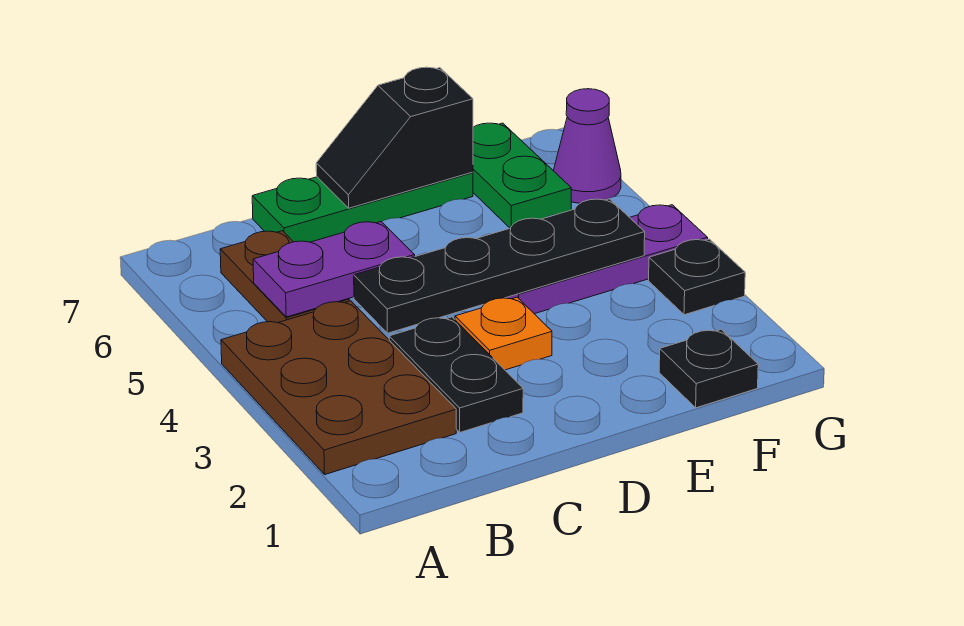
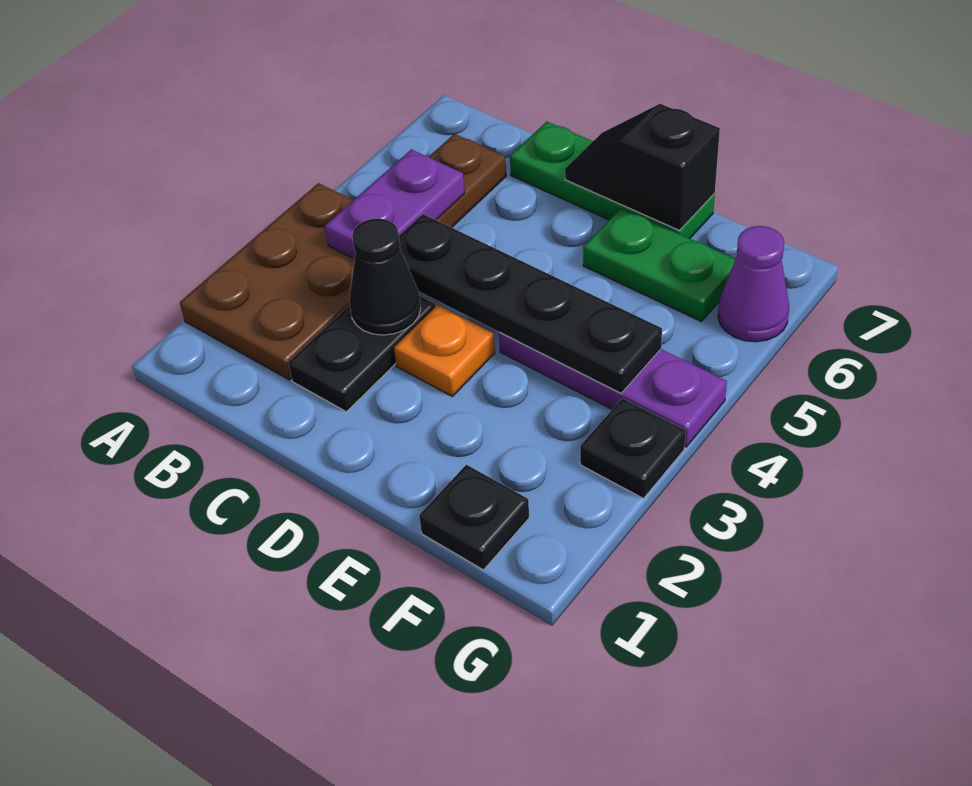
purple plate B5:C5 level 2 -> purple plate B4:B5 level 2
none -> black cone C3 level 2
green plate F6:F7 level 1 -> green plate E6:F6 level 1

